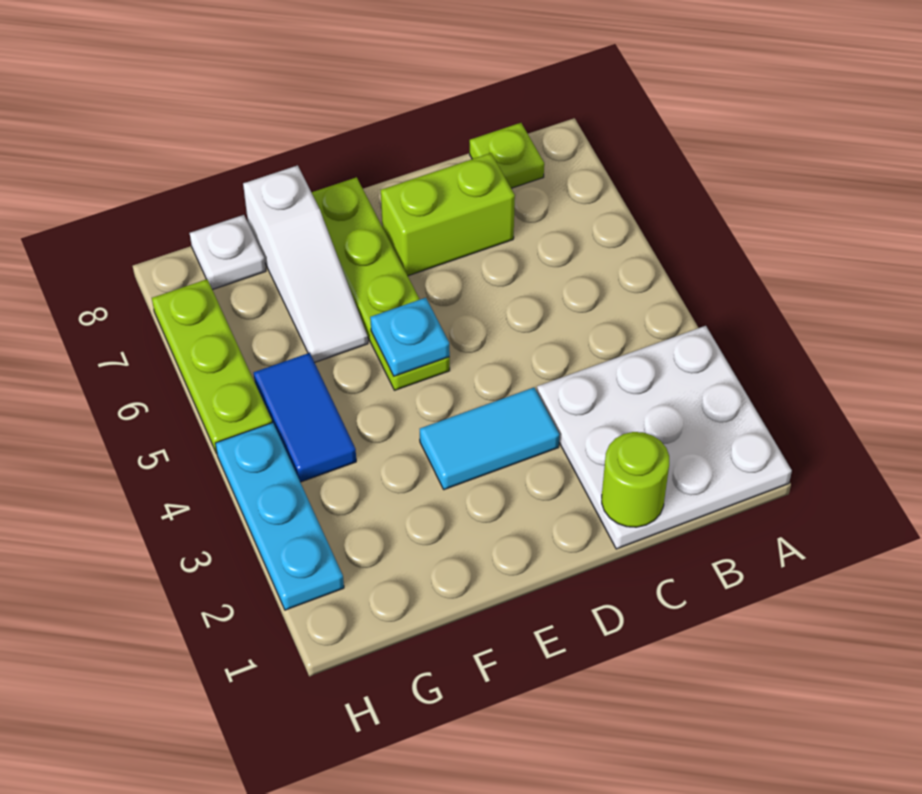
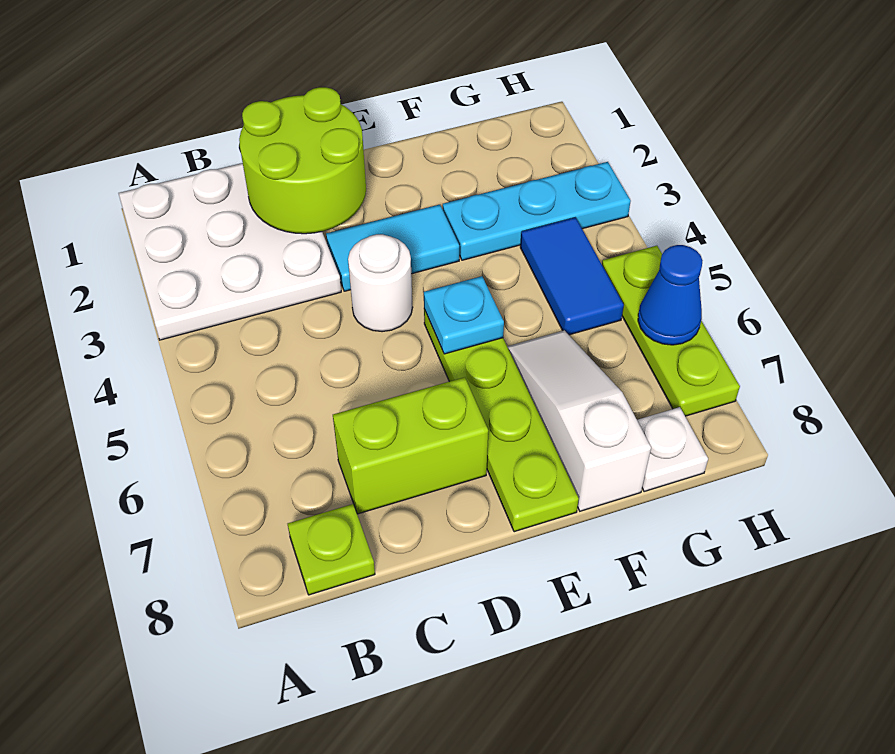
lime round brick C1 level 2 -> lime round brick C1:D2 level 2
none -> white round brick D4 level 1
cyan plate H2:H4 level 1 -> cyan plate F3:H3 level 1
none -> blue cone H6 level 2

